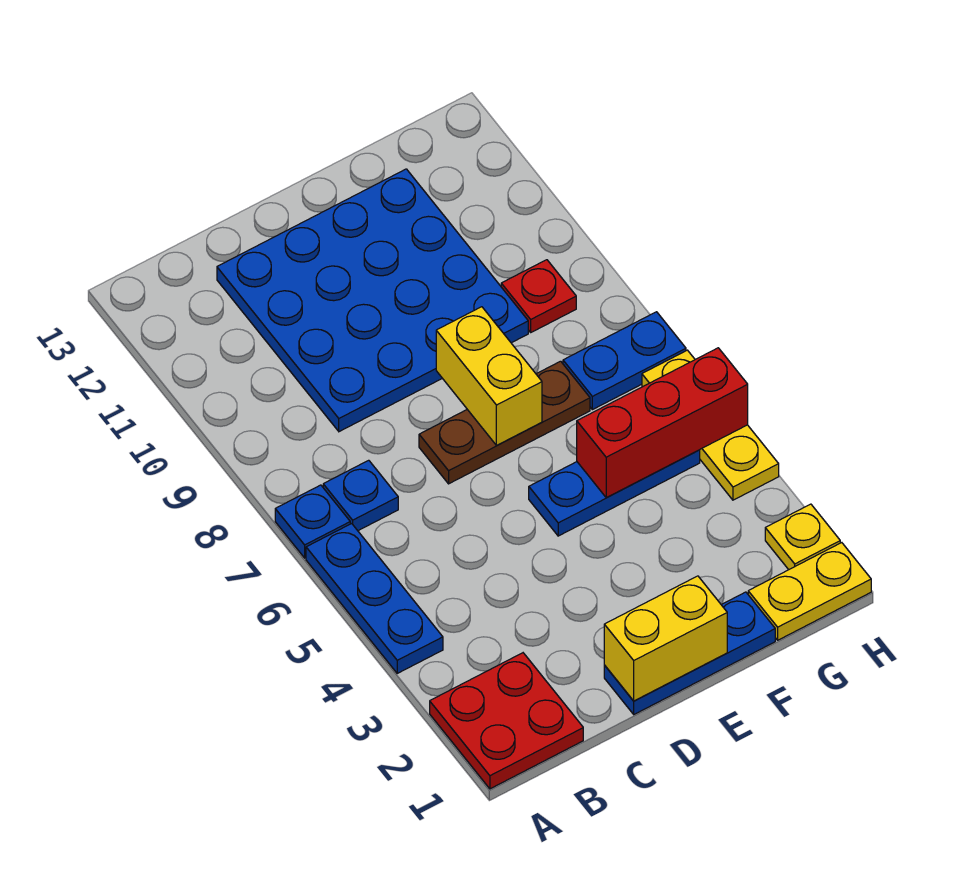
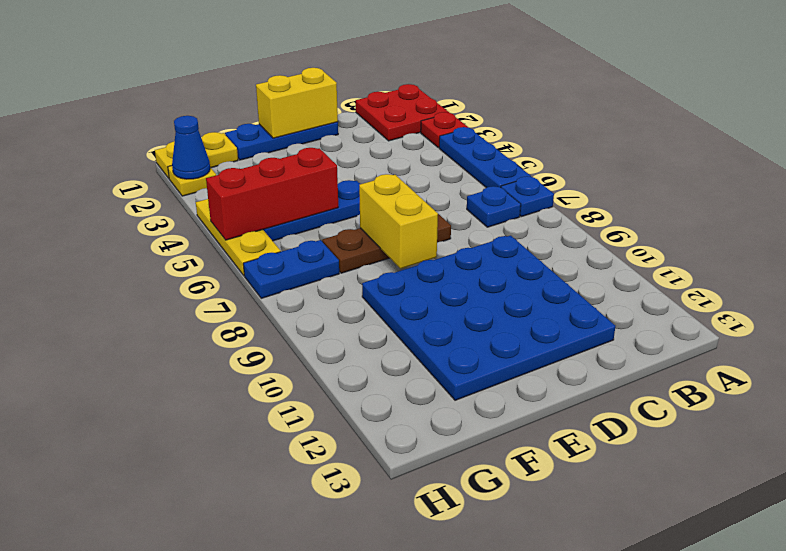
red plate G9 level 1 -> red plate A3 level 1
none -> blue cone H2 level 2

